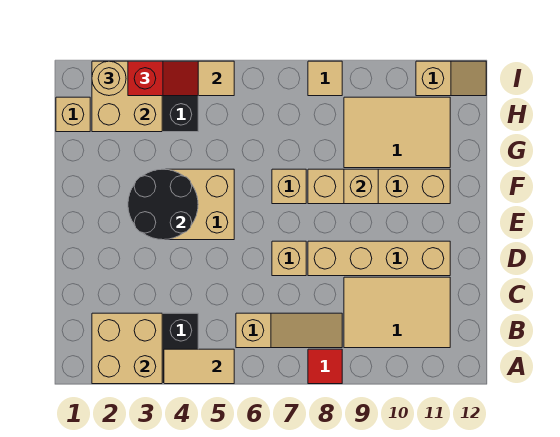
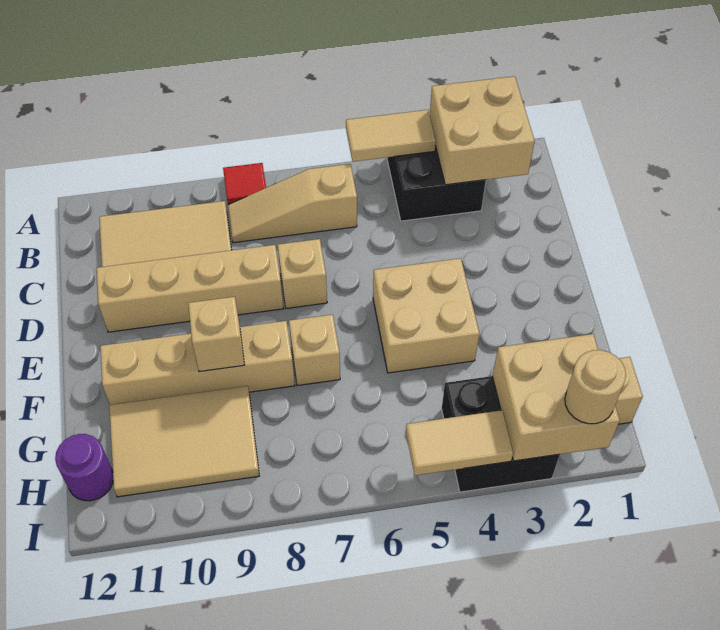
black round brick E3:F4 level 2 -> none
none -> purple round brick H12 level 1
red slope I3:I4 level 3 top 3 -> none
tan tile I8 level 1 -> none
tan slope I11:I12 level 1 top 11 -> none

